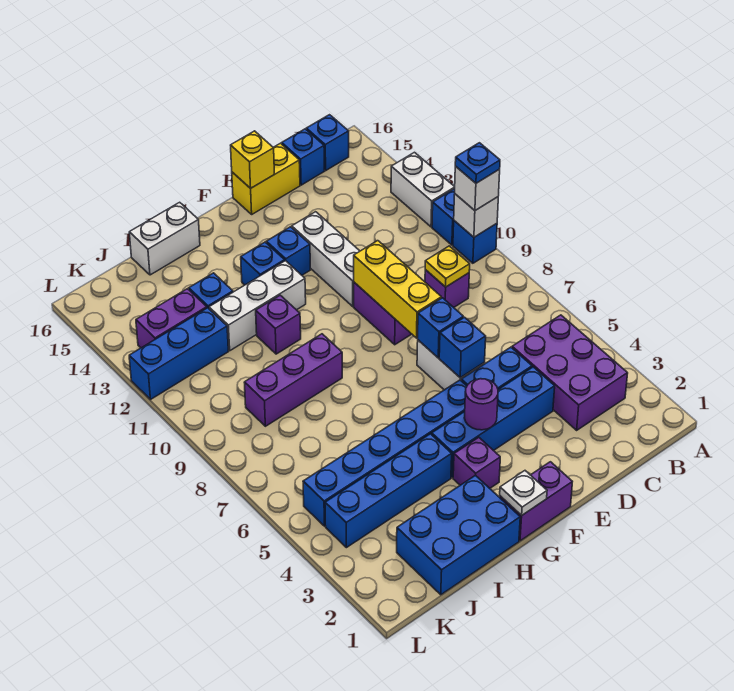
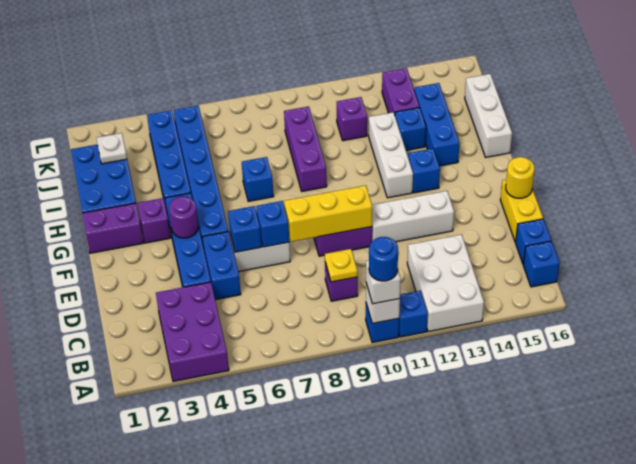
blue plate A10 level 4 -> blue round brick A10 level 4
white brick A12:A13 level 1 -> white brick A12:C13 level 1
purple brick B3:C5 level 1 -> purple brick A3:C4 level 1
yellow brick E16 level 2 -> yellow round brick E16 level 2
purple brick F1:G1 level 1 -> purple brick G1:G2 level 1
blue brick F13 level 1 -> blue brick H7 level 1
white plate G1 level 2 -> white plate J2 level 2
purple brick H11 level 1 -> purple brick J11 level 1
white brick H16:I16 level 1 -> white brick H16:J16 level 1
blue brick J12:L12 level 1 -> blue brick H14:J14 level 1

